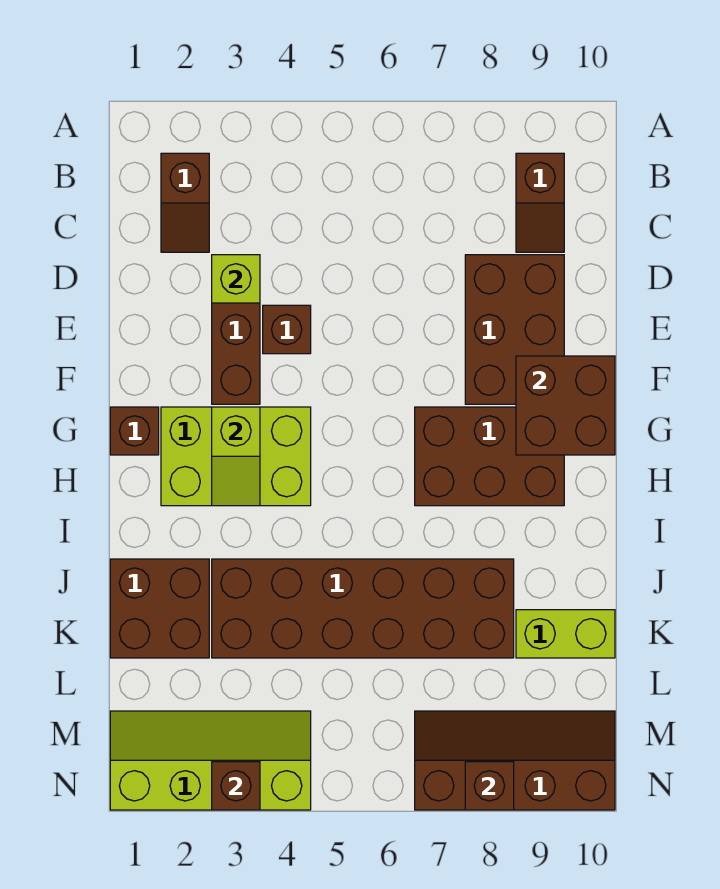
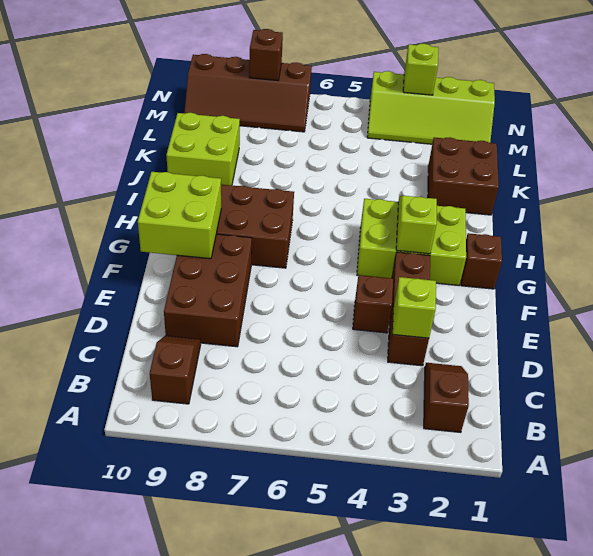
brown brick F9:G10 level 2 -> lime brick F9:G10 level 2
brown brick J3:K8 level 1 -> none
lime brick K9:K10 level 1 -> lime brick J9:K10 level 1
brown brick N3 level 2 -> lime brick N3 level 2

